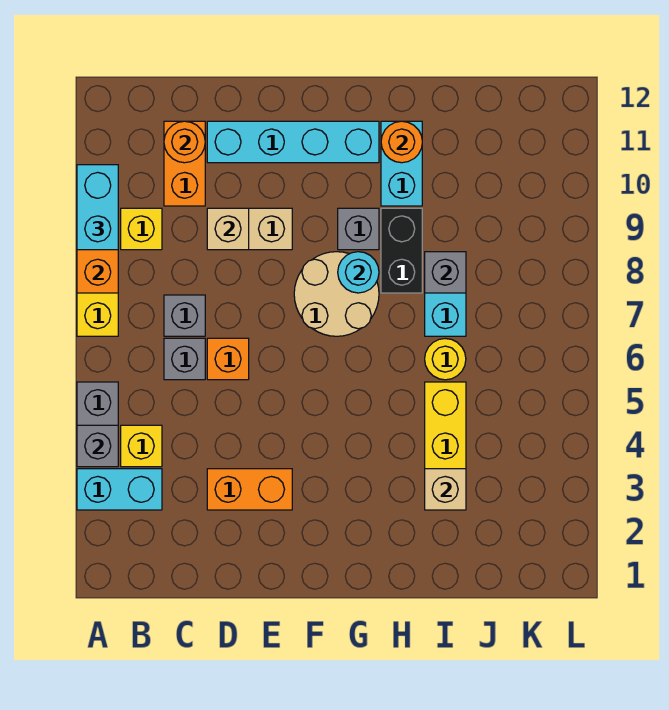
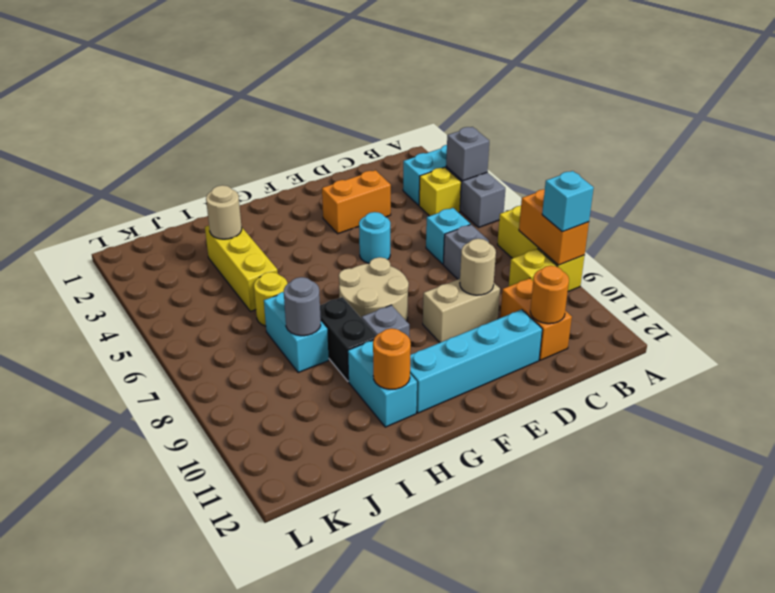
cyan brick A9:A10 level 3 -> cyan brick A9 level 3
grey brick C6 level 1 -> cyan brick C6 level 1
orange brick D6 level 1 -> none
tan brick D9 level 2 -> tan round brick D9 level 2
cyan round brick G8 level 2 -> cyan round brick E5 level 1
tan brick I3 level 2 -> tan round brick I3 level 2
grey brick I8 level 2 -> grey round brick I8 level 2

